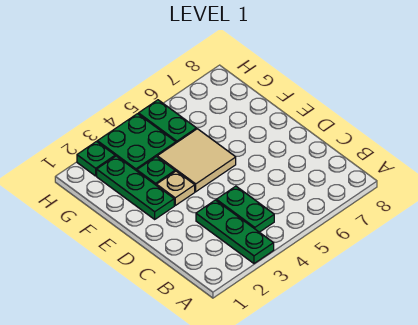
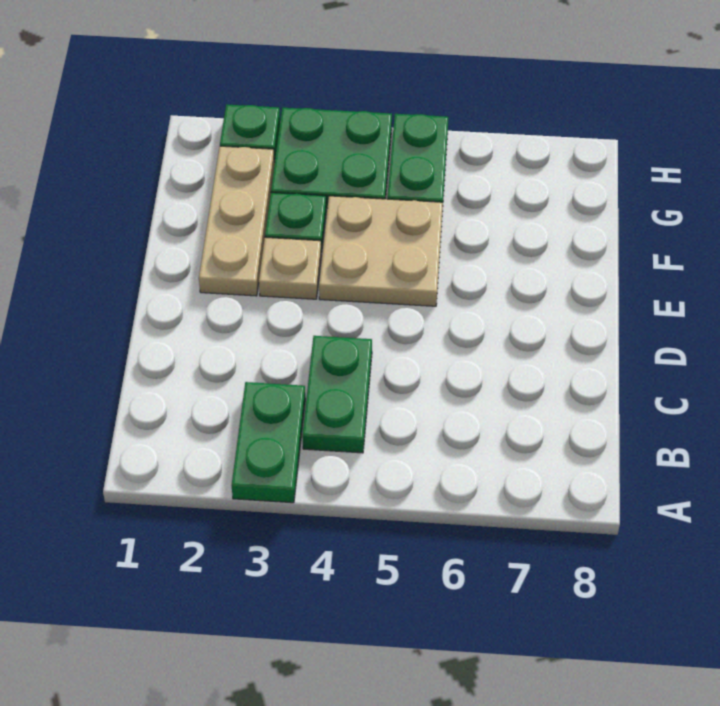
green plate A3:C3 level 1 -> green plate A3:B3 level 1
green plate E2:G2 level 1 -> tan plate E2:G2 level 1
tan tile E4:F5 level 1 -> tan plate E4:F5 level 1

